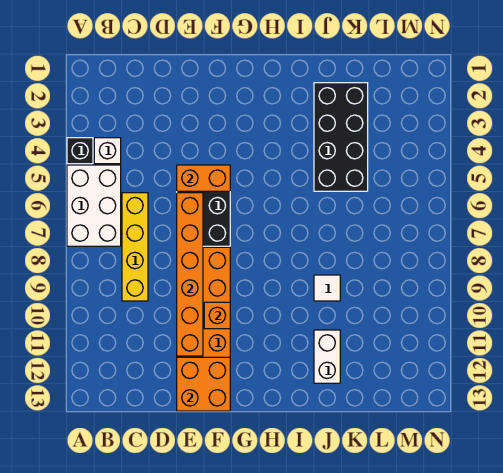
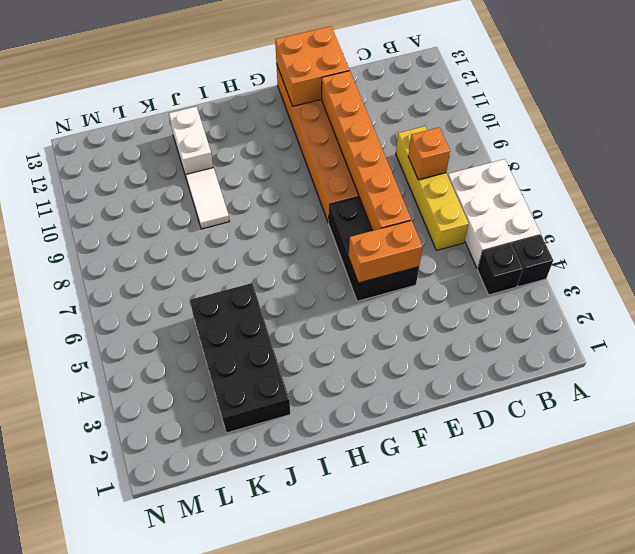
white brick B4 level 1 -> black brick B4 level 1
orange brick F10 level 2 -> orange brick C8 level 2
white tile J9 level 1 -> white tile J9:J10 level 1

